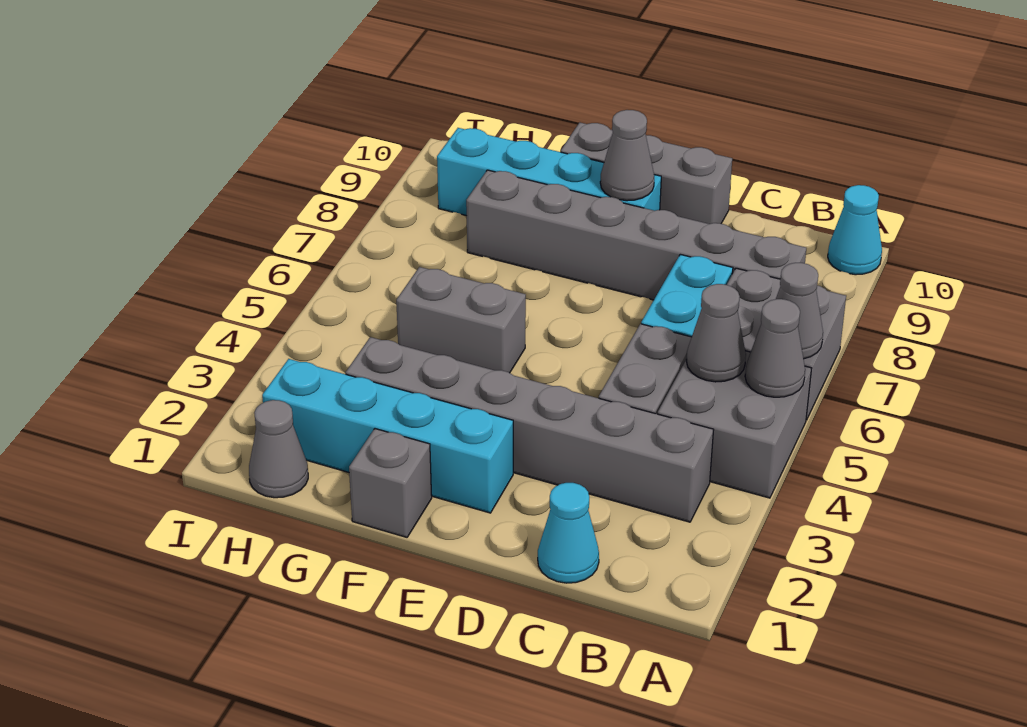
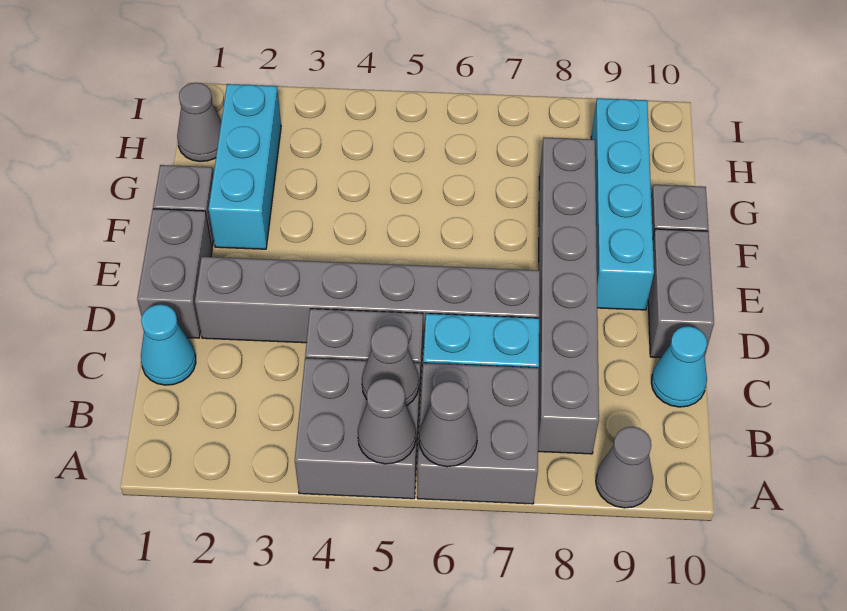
cyan cone A10 level 1 -> cyan cone C10 level 1
grey brick B3:G3 level 1 -> grey brick D2:D7 level 1
cyan brick E2:H2 level 1 -> cyan brick F2:H2 level 1
grey cone E9 level 2 -> grey cone A9 level 1
grey brick F5:G5 level 1 -> grey brick D1:E1 level 1

